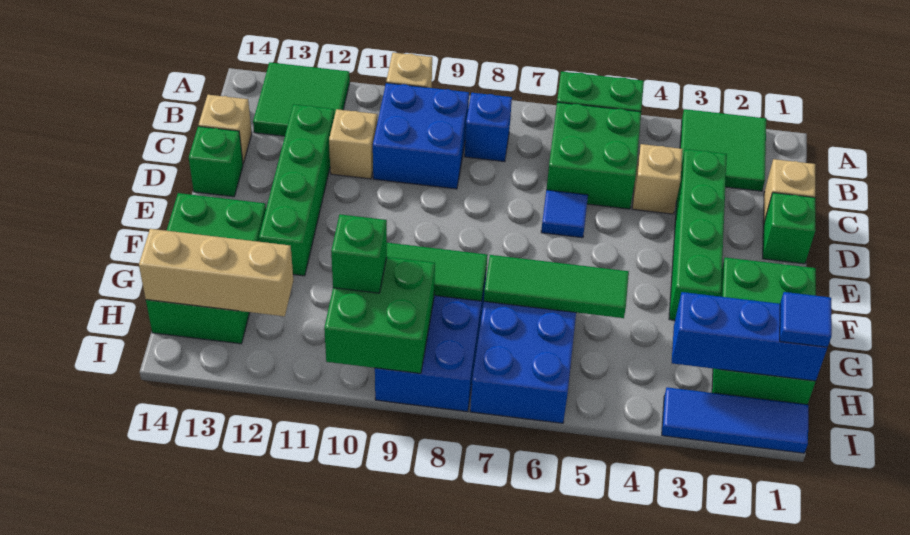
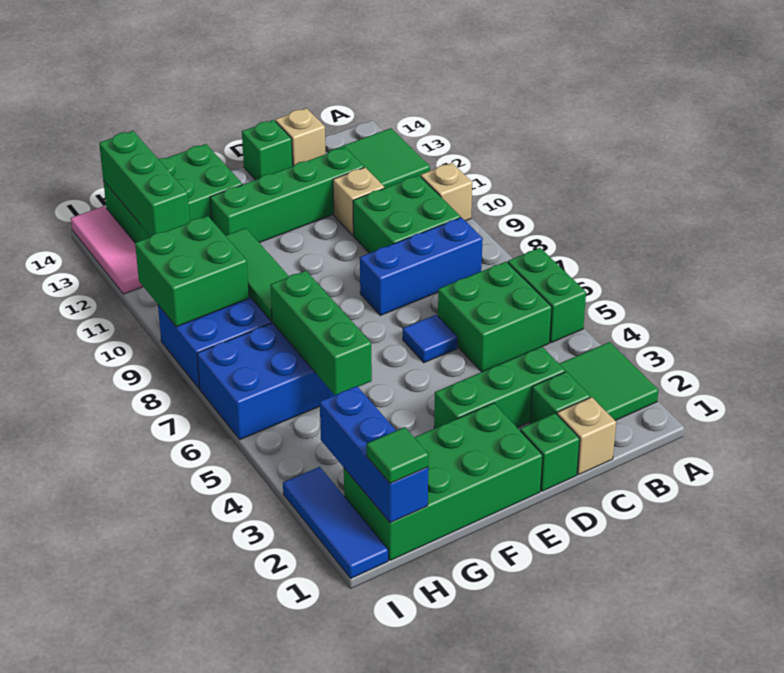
blue brick B8 level 1 -> blue brick B8:D8 level 1
blue brick B9:C10 level 1 -> green brick B9:C10 level 1
green brick C3:F3 level 1 -> green brick C3:E3 level 1
tan brick C4 level 1 -> none
green brick F1:H2 level 1 -> green brick E1:H2 level 1
green tile G5:G7 level 2 -> green brick G5:G7 level 2
blue tile H1 level 3 -> green tile H1 level 3
green brick H10 level 3 -> green brick C2 level 1
tan brick H12:H14 level 2 -> green brick H12:H14 level 2
none -> pink tile I12:I14 level 1

